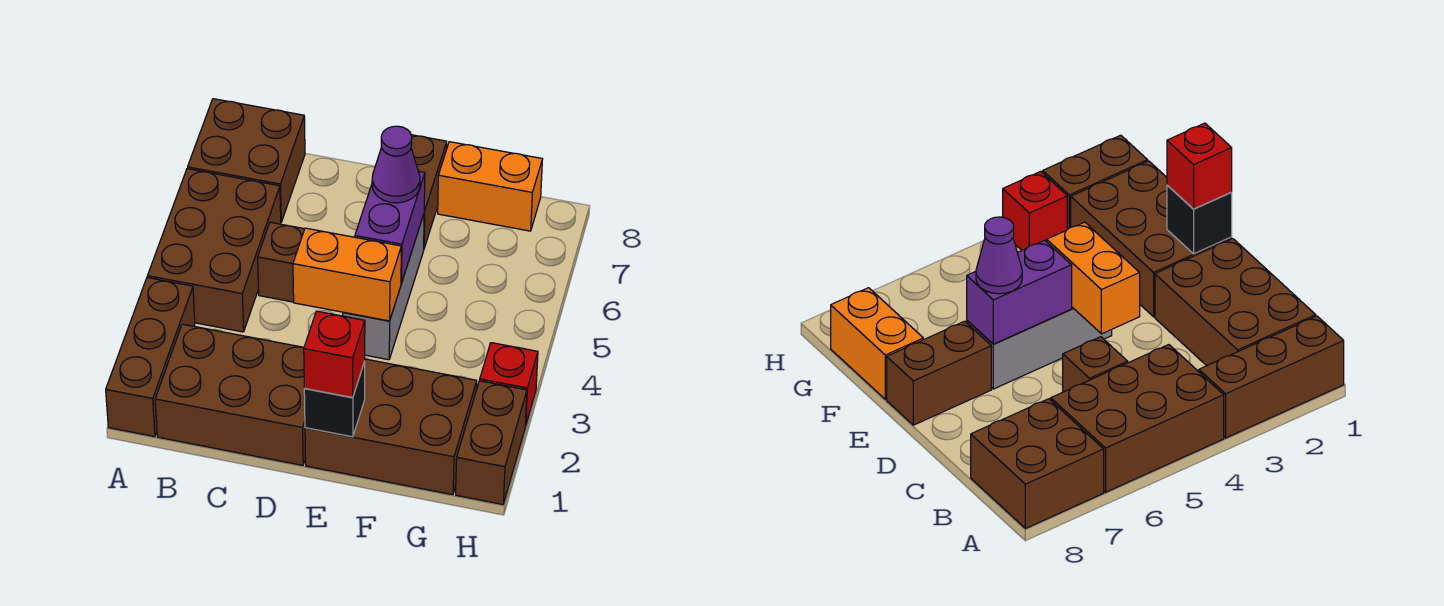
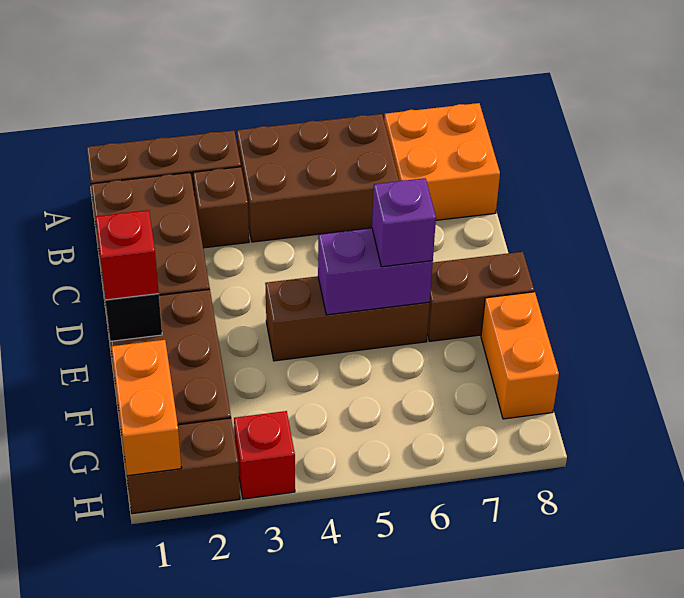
brown brick A7:B8 level 1 -> orange brick A7:B8 level 1
brown brick C5 level 1 -> brown brick B3 level 1
orange brick D4:E4 level 2 -> orange brick G1:H1 level 2
grey brick E4:E6 level 1 -> brown brick E4:E6 level 1
purple cone E6 level 3 -> purple brick E6 level 3

